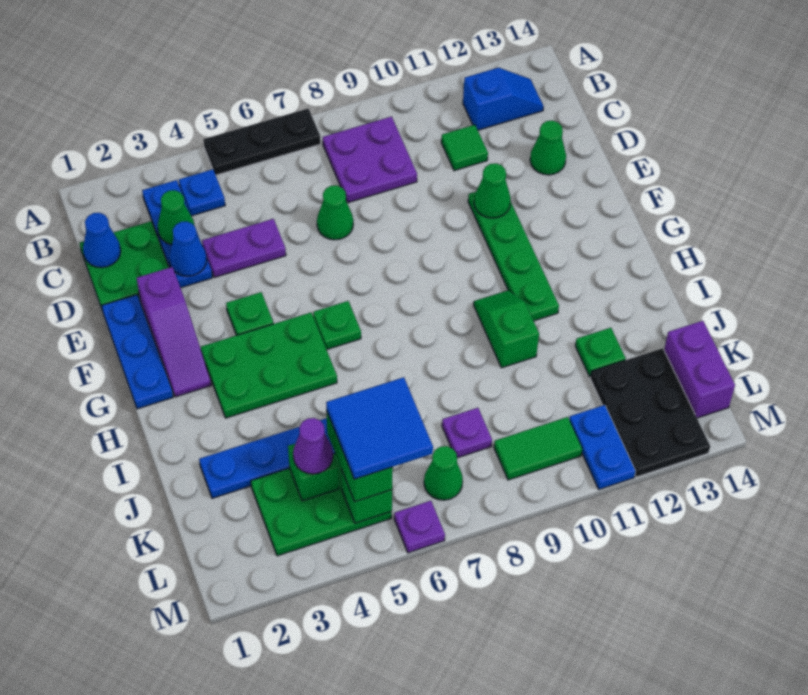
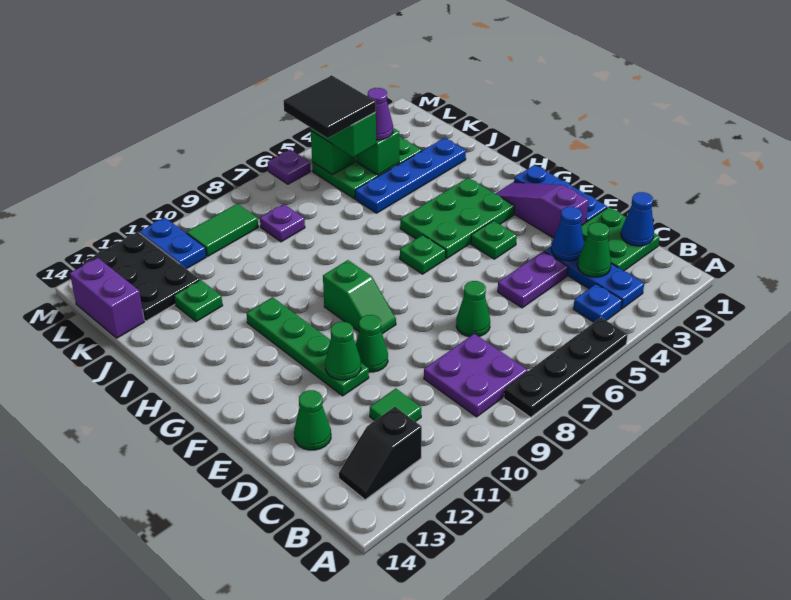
black plate A5:A7 level 1 -> black plate A5:A8 level 1
blue slope B12:B13 level 1 top 12 -> black slope B12:B13 level 1 top 12
green slope H10:I10 level 1 top I -> green slope F9:G9 level 1 top G
blue tile K5:L6 level 4 -> black tile K5:L6 level 4
green cone L7 level 1 -> green cone E10 level 1

